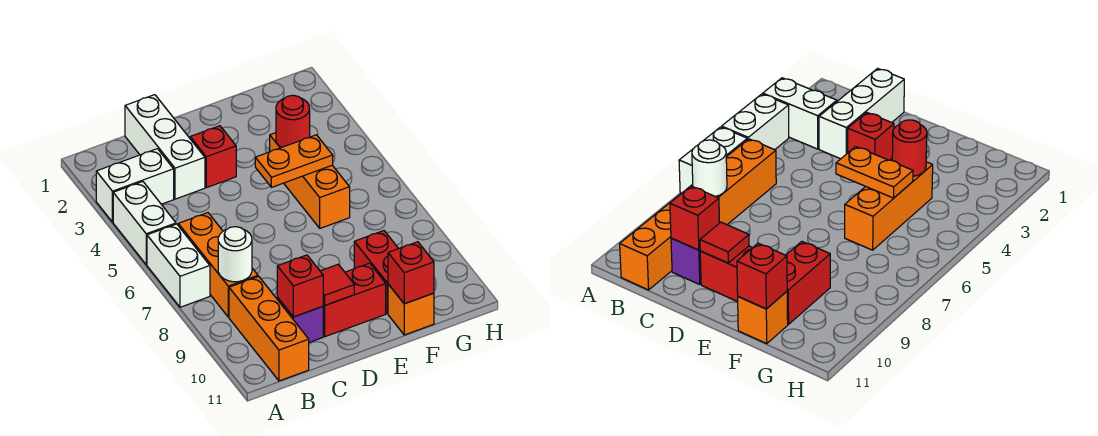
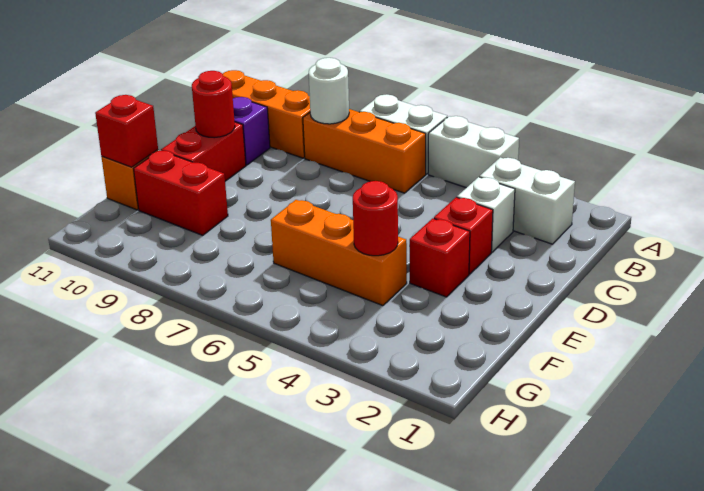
white brick A3:B3 level 1 -> white brick B2:B3 level 1
white brick C1:C3 level 1 -> white brick C3 level 1
red brick C10 level 2 -> red brick E3 level 1
red tile D10 level 2 -> red round brick D10 level 2
orange plate E5:F5 level 2 -> none

